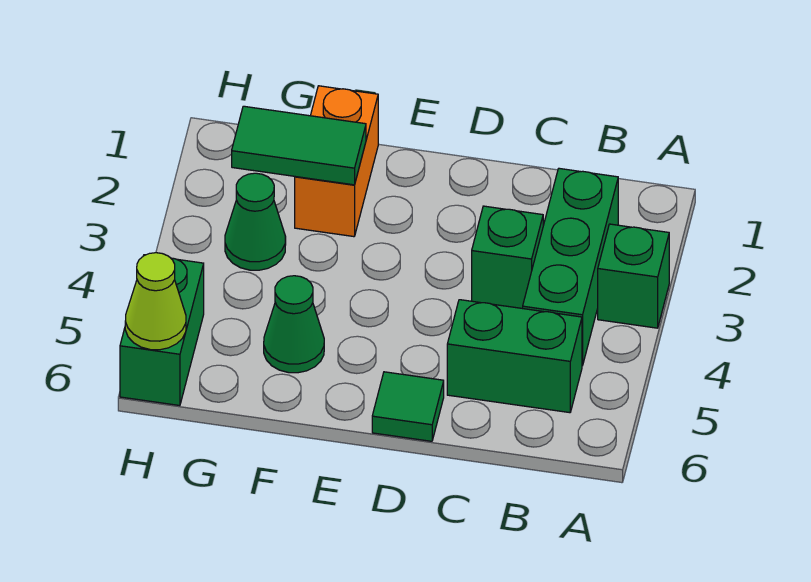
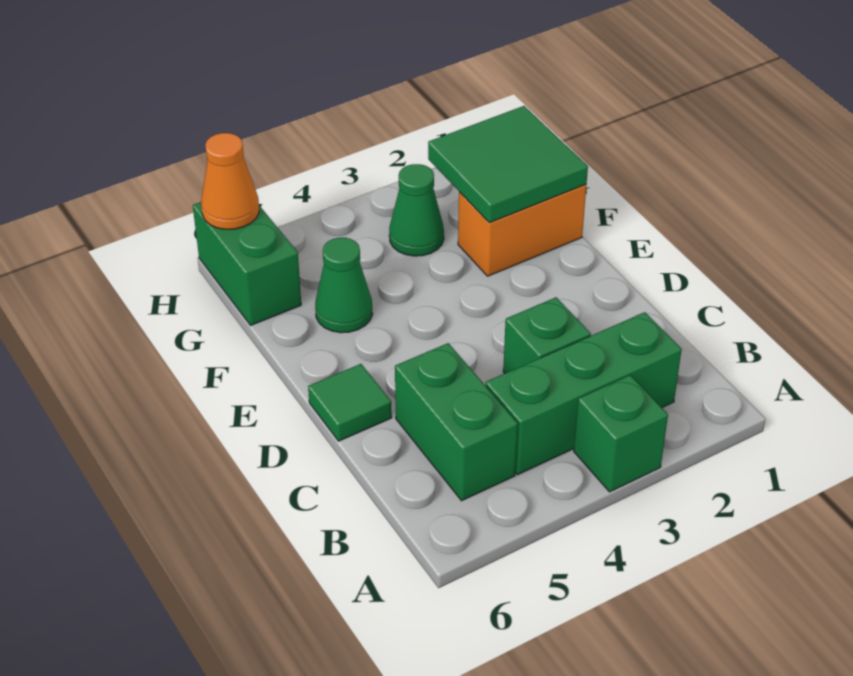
green tile F2:G2 level 2 -> green tile F1:G2 level 2
green brick H5:H6 level 1 -> green brick G6:H6 level 1
lime cone H6 level 2 -> orange cone H6 level 2

